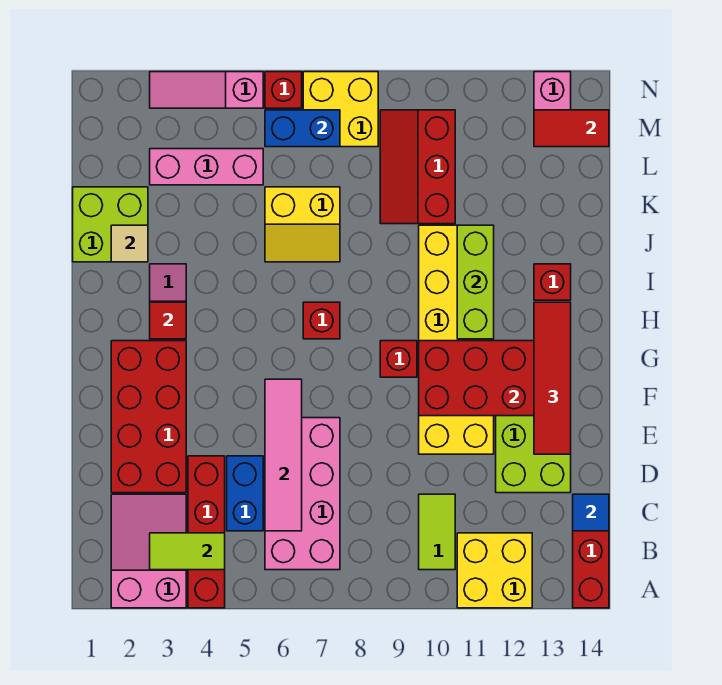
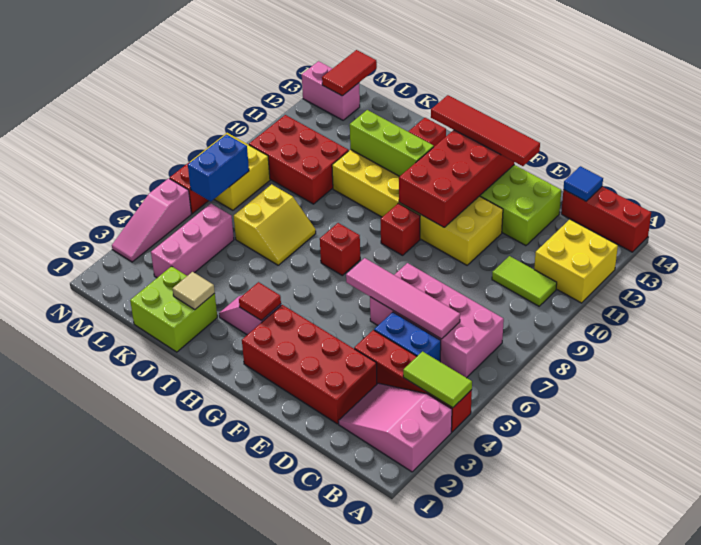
lime tile B3:B4 level 2 -> lime tile A4:B4 level 2
red slope K9:M10 level 1 top 10 -> red brick K9:M10 level 1

